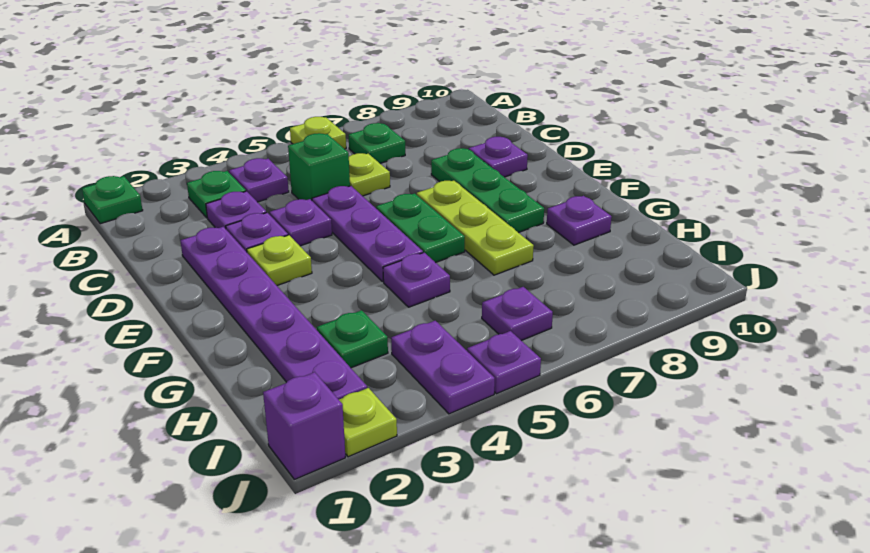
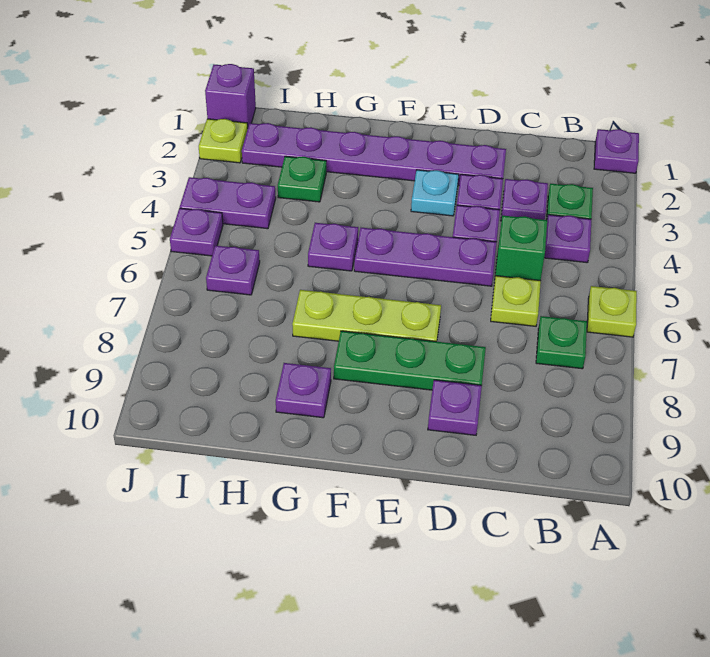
green plate A1 level 1 -> purple plate A1 level 1
lime plate E3 level 1 -> cyan plate E3 level 1
green plate E6:F6 level 1 -> none

